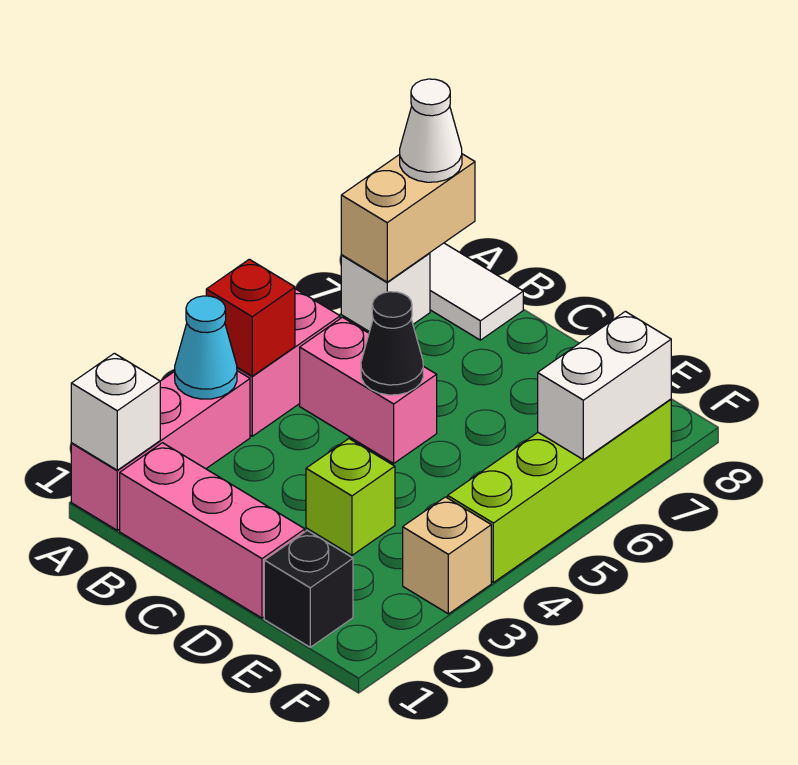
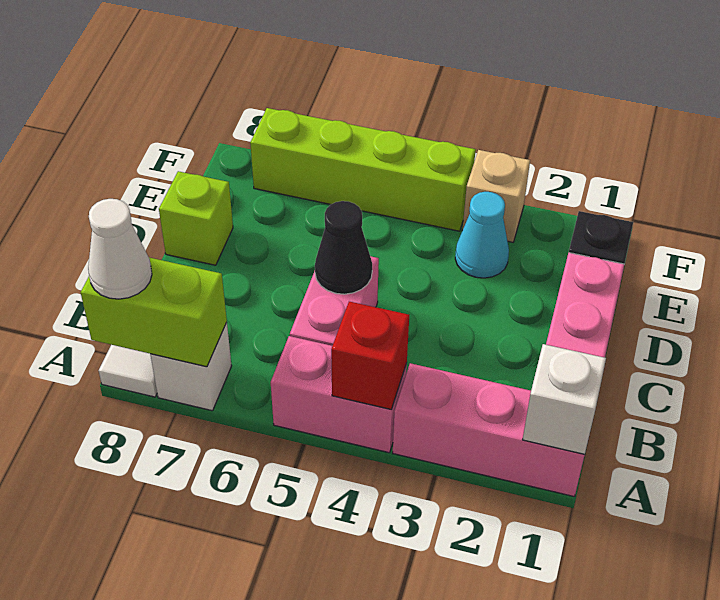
cyan cone A3 level 2 -> cyan cone E3 level 1
tan brick A7:A8 level 2 -> lime brick A7:A8 level 2
lime brick D3 level 1 -> lime brick D8 level 1
white brick F6:F7 level 2 -> none

